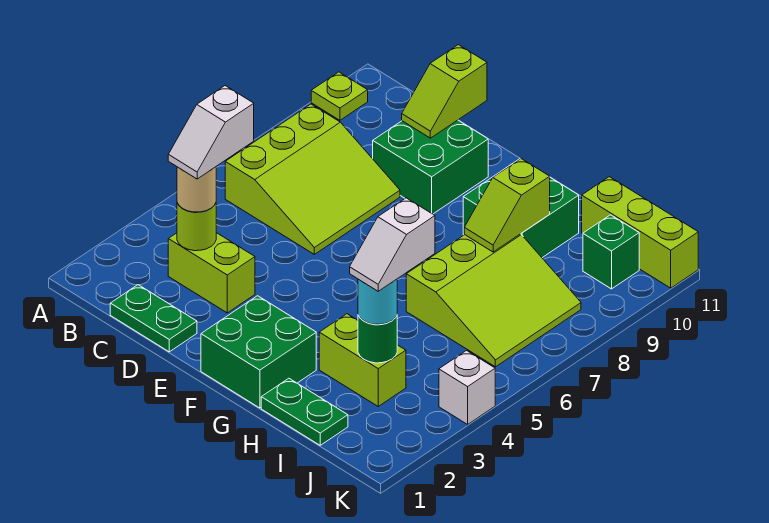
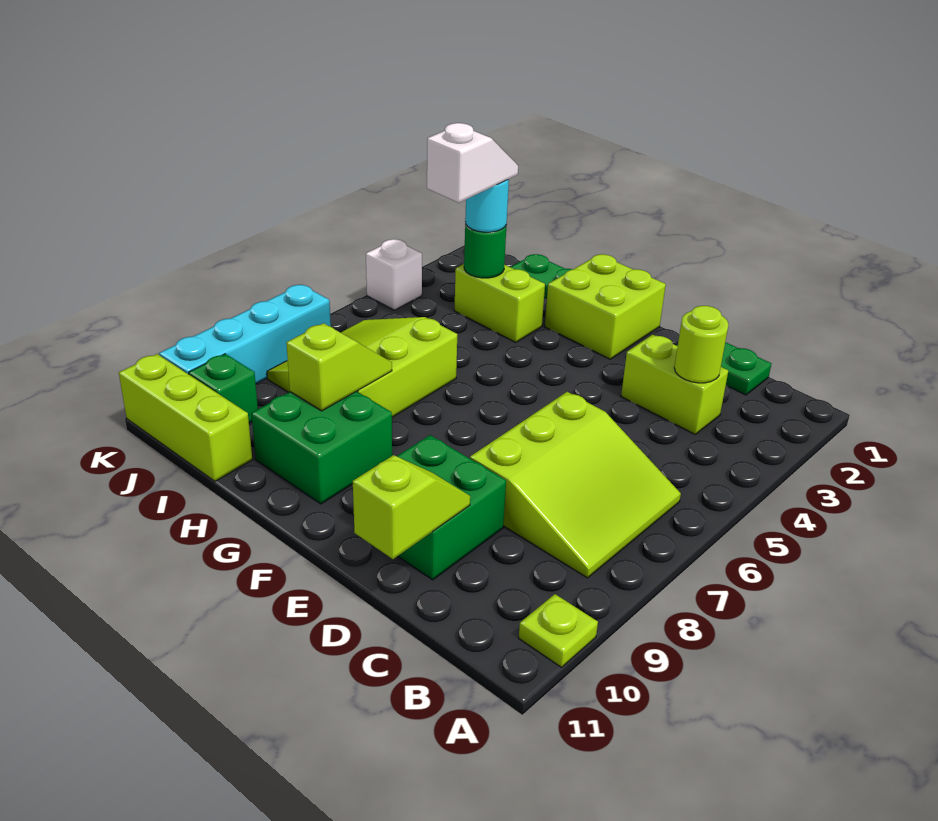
lime slope B6:D8 level 1 top B -> lime slope B6:D8 level 1 top D
tan round brick C3 level 3 -> none
white slope C3:C4 level 4 top 4 -> none
green brick F1:G2 level 1 -> lime brick F1:G2 level 1
none -> cyan brick K7:K10 level 1

